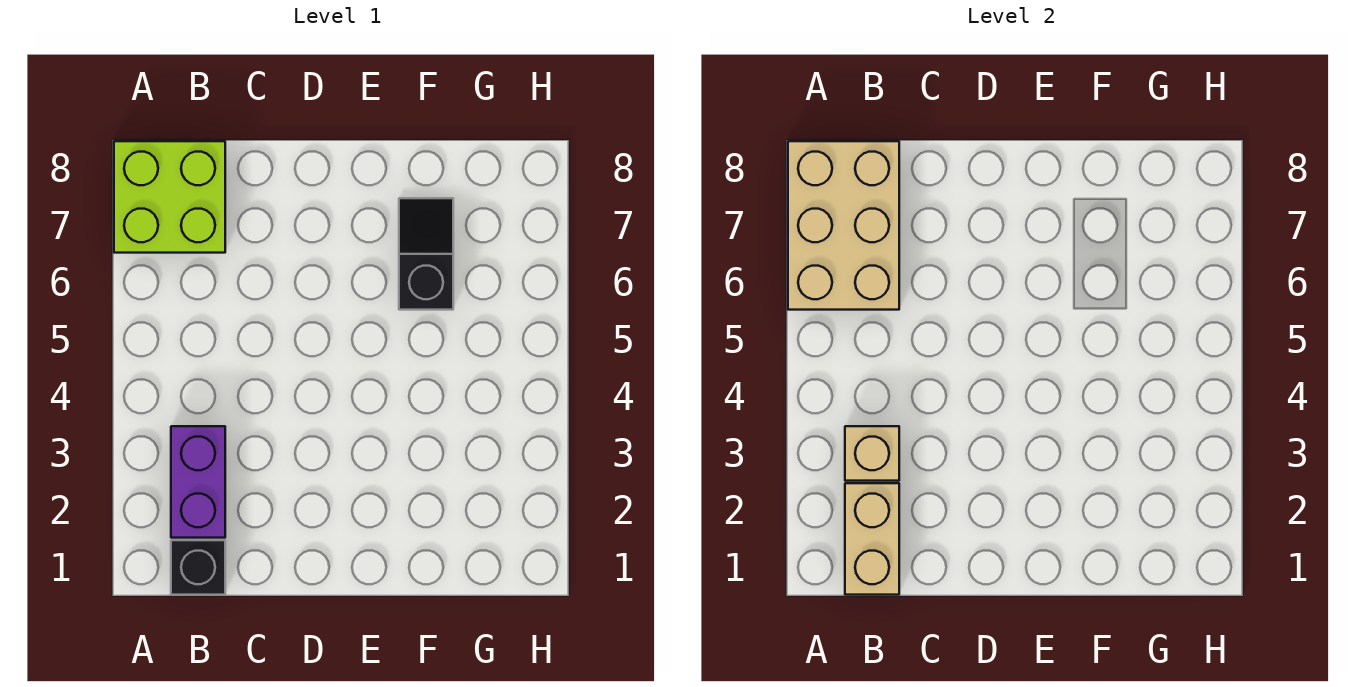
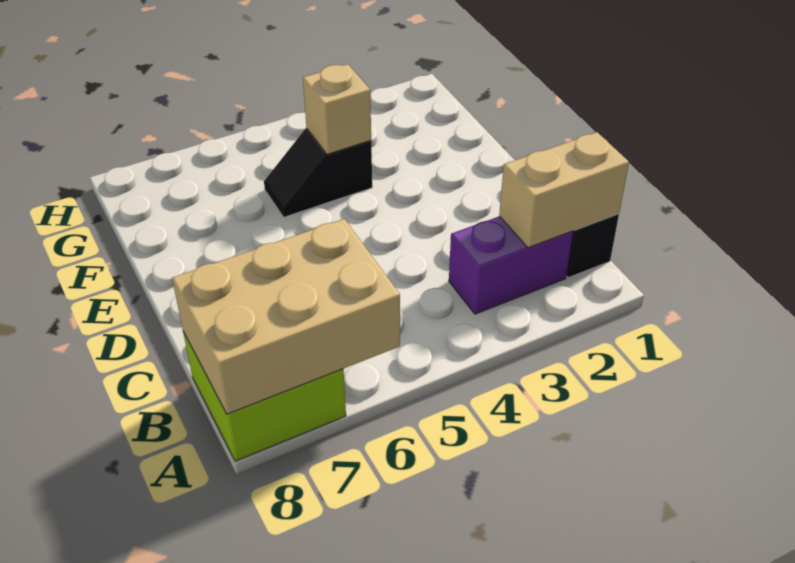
tan brick B3 level 2 -> tan brick F4 level 2
black slope F6:F7 level 1 top 6 -> black slope F4:F5 level 1 top 4

